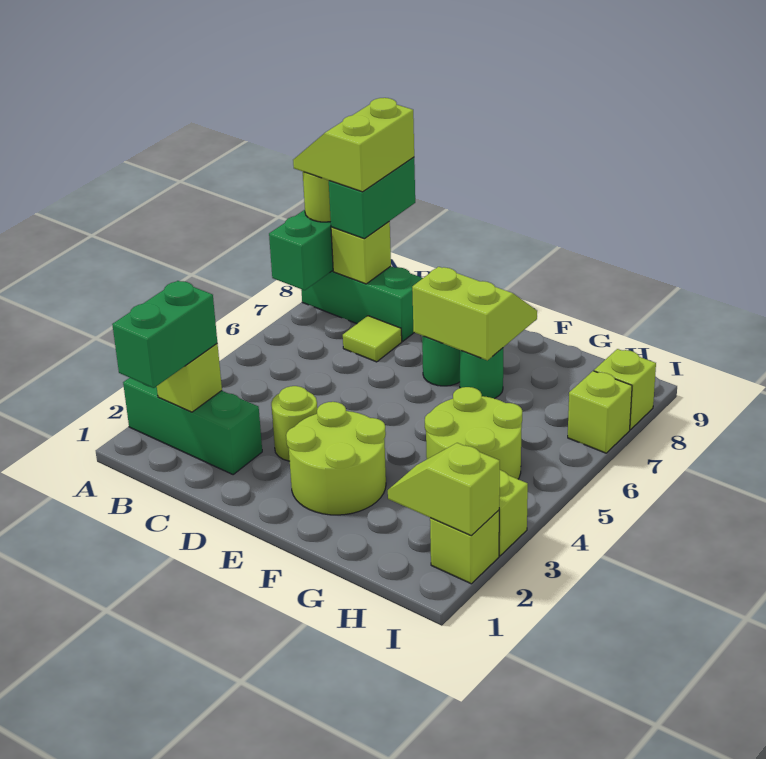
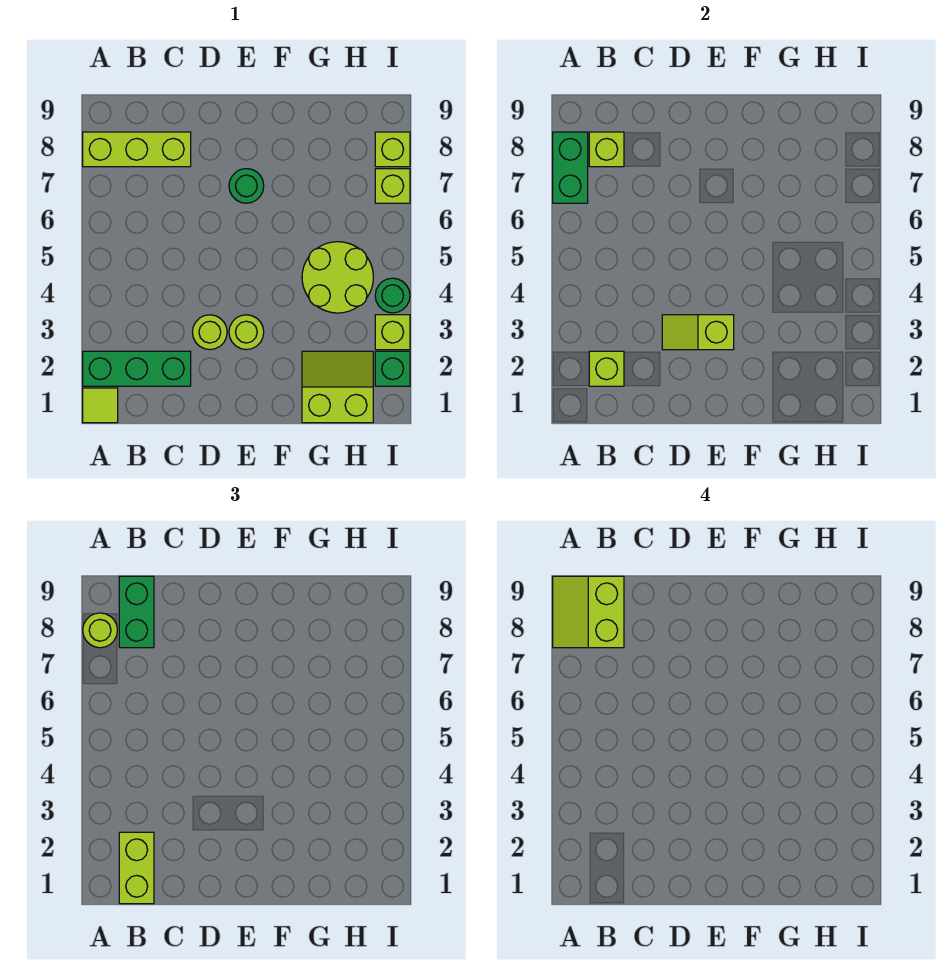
green brick A8:C8 level 1 -> lime brick A8:C8 level 1
green brick B1:B2 level 3 -> lime brick B1:B2 level 3
lime tile C7 level 1 -> lime tile A1 level 1
lime round brick E2:F3 level 1 -> lime round brick E3 level 1
lime slope E7:F8 level 2 top 7 -> lime slope G1:H2 level 1 top 1
green round brick F7 level 1 -> green round brick I4 level 1
lime slope H2:I2 level 2 top I -> lime slope D3:E3 level 2 top E
lime brick I2 level 1 -> green brick I2 level 1

